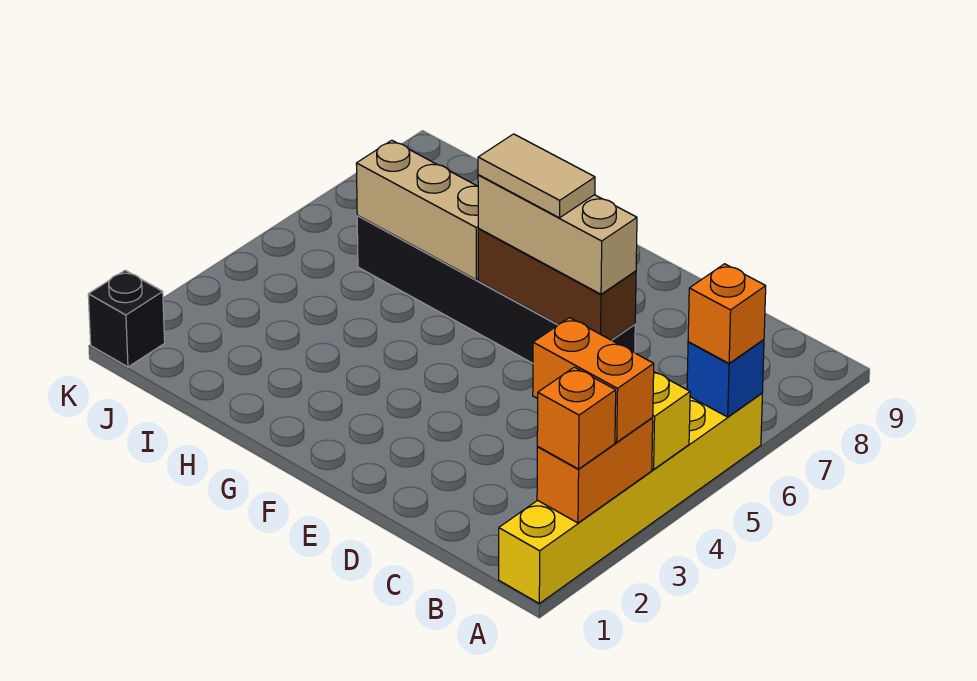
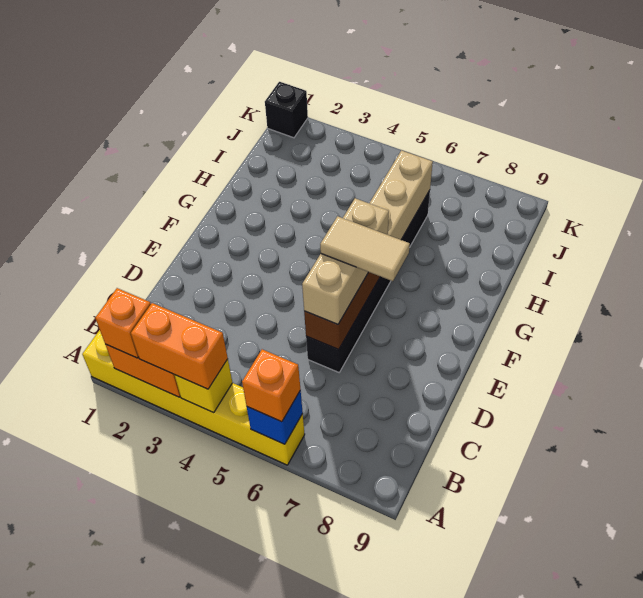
orange brick A3:B3 level 3 -> orange brick A3:A4 level 3
tan tile E6:F6 level 4 -> tan tile E6:E7 level 4

